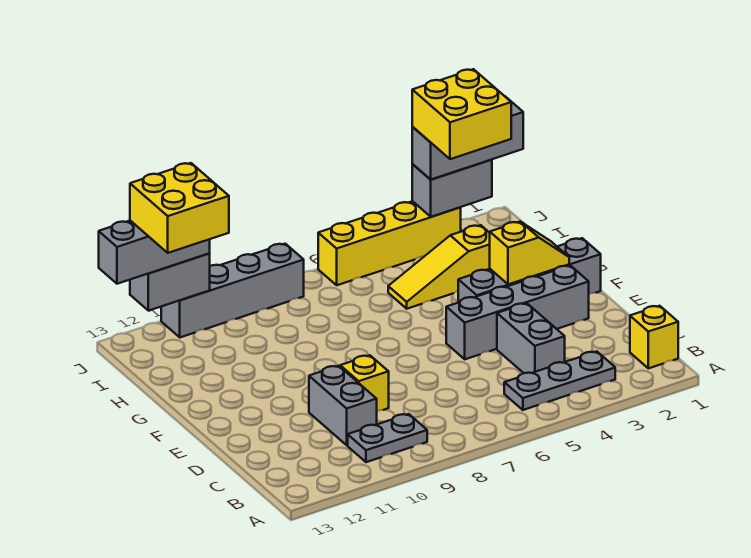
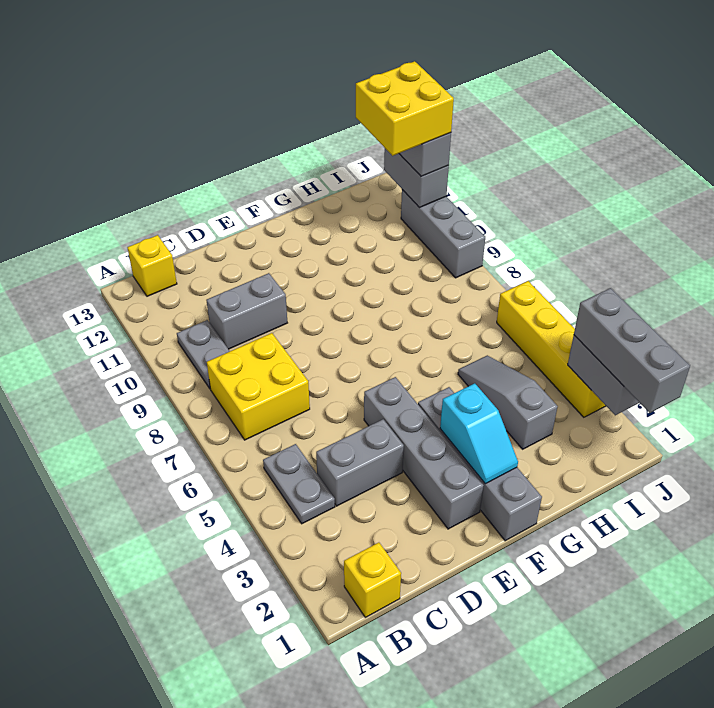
grey plate B3:B5 level 1 -> grey plate B4:B5 level 1
yellow brick D9 level 1 -> yellow brick B13 level 1
yellow slope F2:F3 level 2 top 3 -> cyan slope F2:F3 level 2 top 3
yellow slope H3:H5 level 1 top 3 -> grey slope H3:H5 level 1 top 3
yellow brick I2:J3 level 4 -> yellow brick B7:C8 level 1
grey brick J8:J11 level 1 -> grey brick J9:J11 level 1

